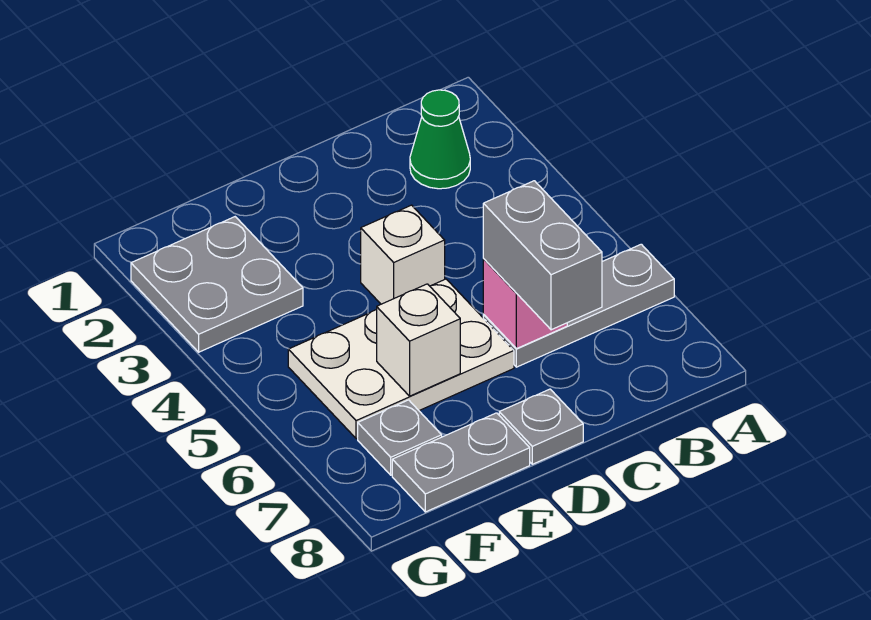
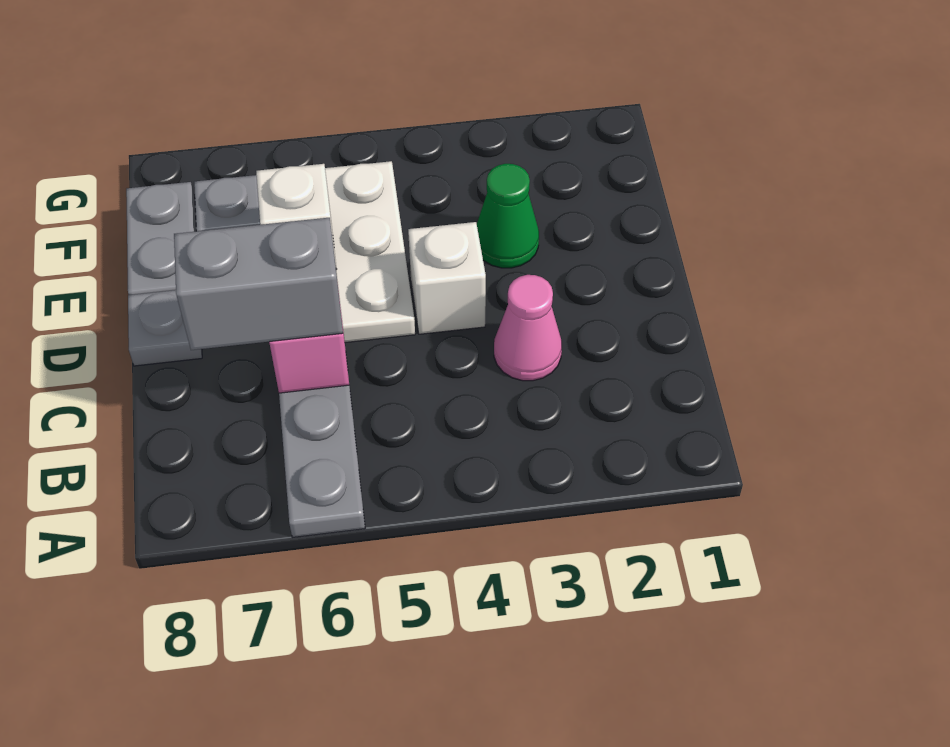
green cone B2 level 1 -> green cone E3 level 1
none -> pink cone C3 level 1
grey plate F2:G3 level 1 -> none

